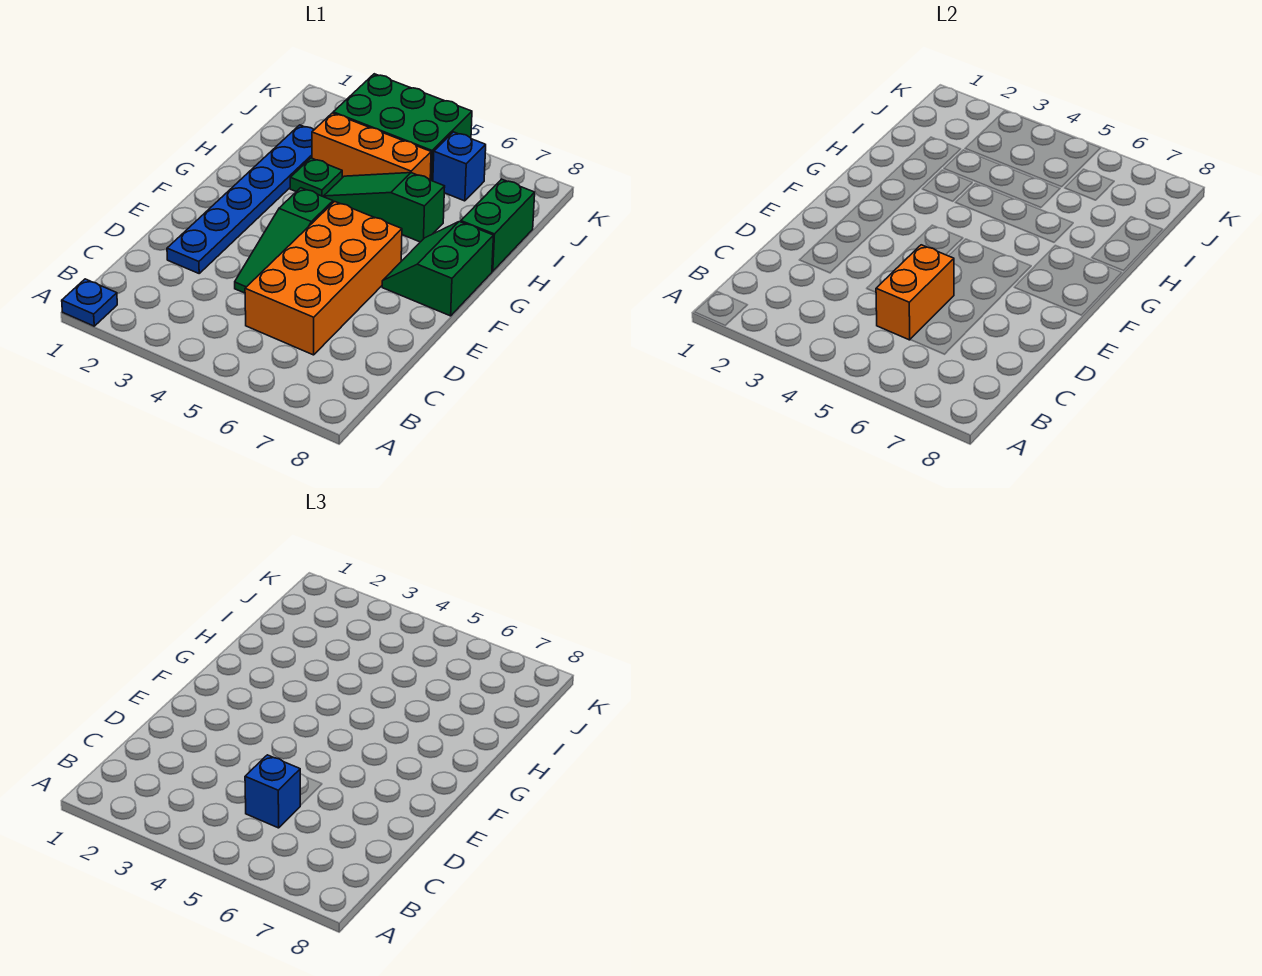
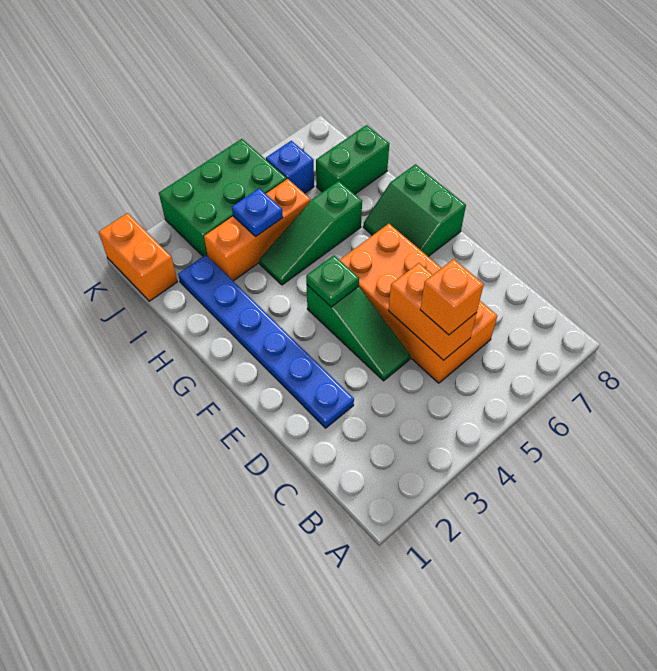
blue plate A1 level 1 -> blue plate I4 level 2
blue brick C5 level 3 -> orange brick C5 level 3
green plate H3 level 1 -> green plate F4 level 2
green brick H8:I8 level 1 -> green brick I7:I8 level 1
none -> orange brick J1:K1 level 1

